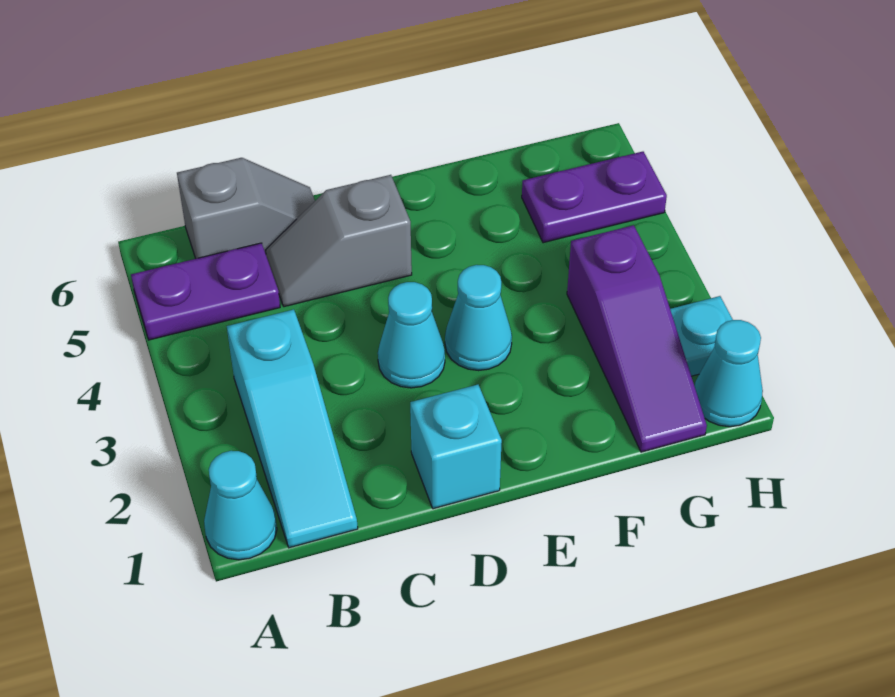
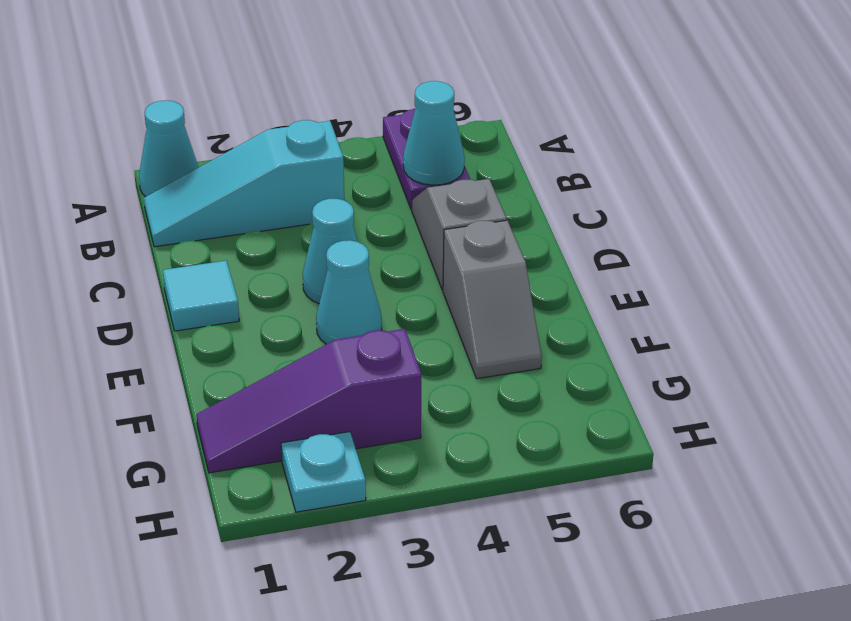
grey slope B6:C6 level 1 top B -> grey slope E5:F5 level 1 top E
cyan brick D1 level 1 -> cyan tile D1 level 1
purple plate G5:H5 level 1 -> none
cyan cone H1 level 1 -> cyan cone B5 level 2

